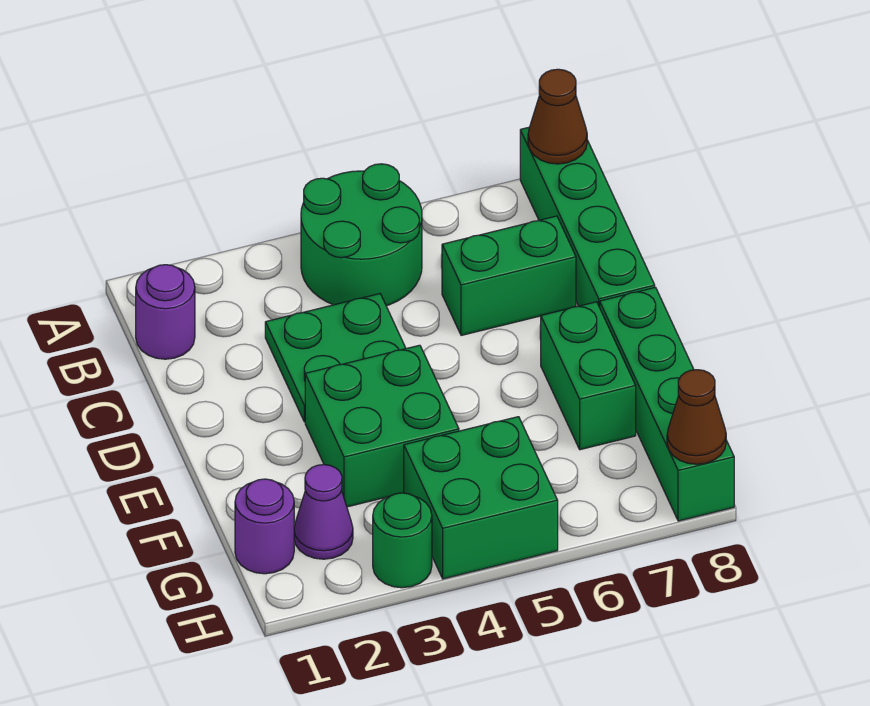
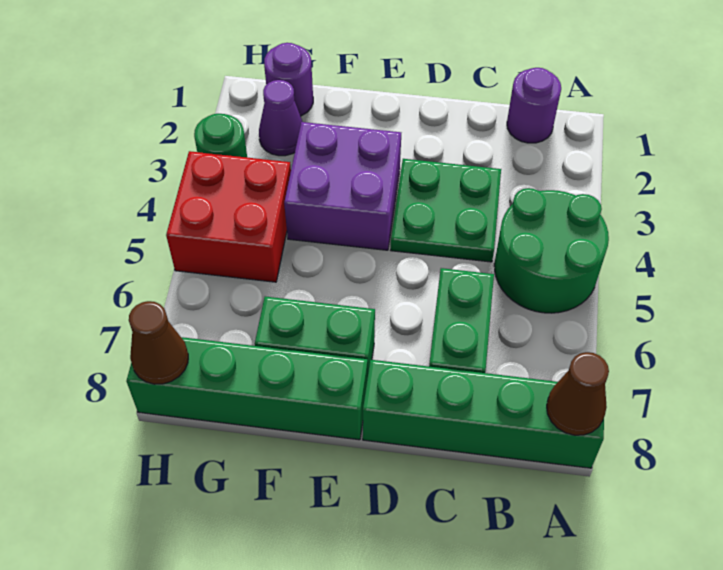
green brick E3:F4 level 1 -> purple brick E3:F4 level 1
green brick G4:H5 level 1 -> red brick G4:H5 level 1

